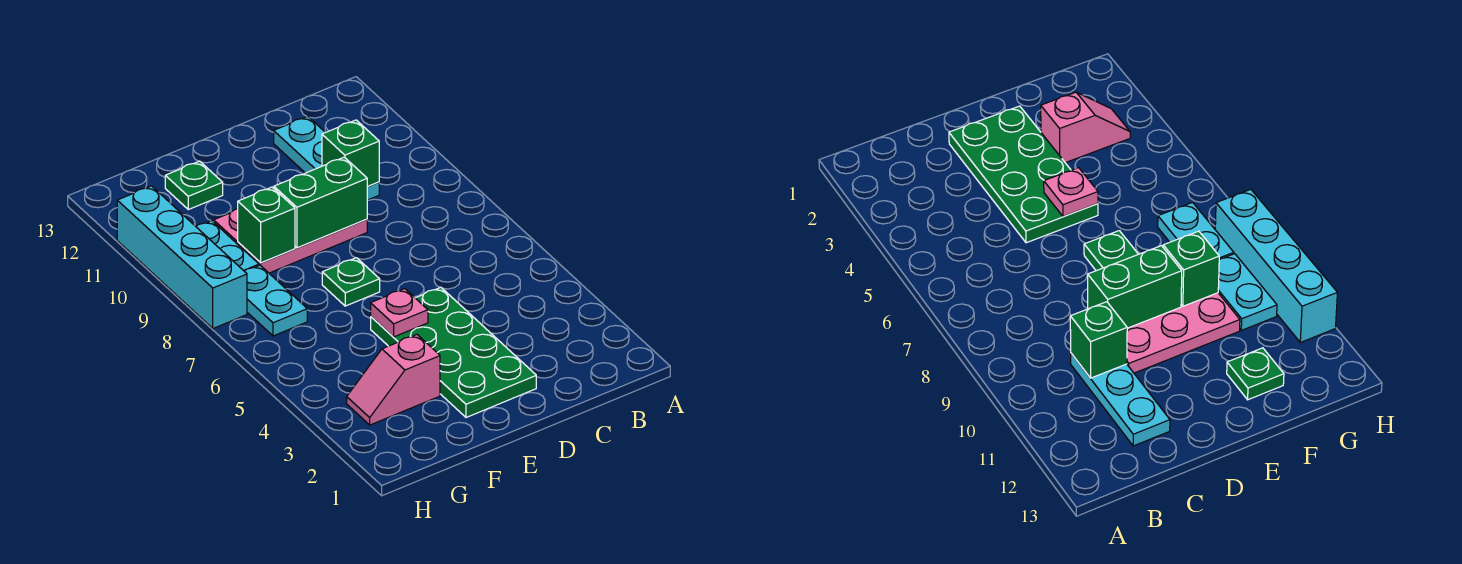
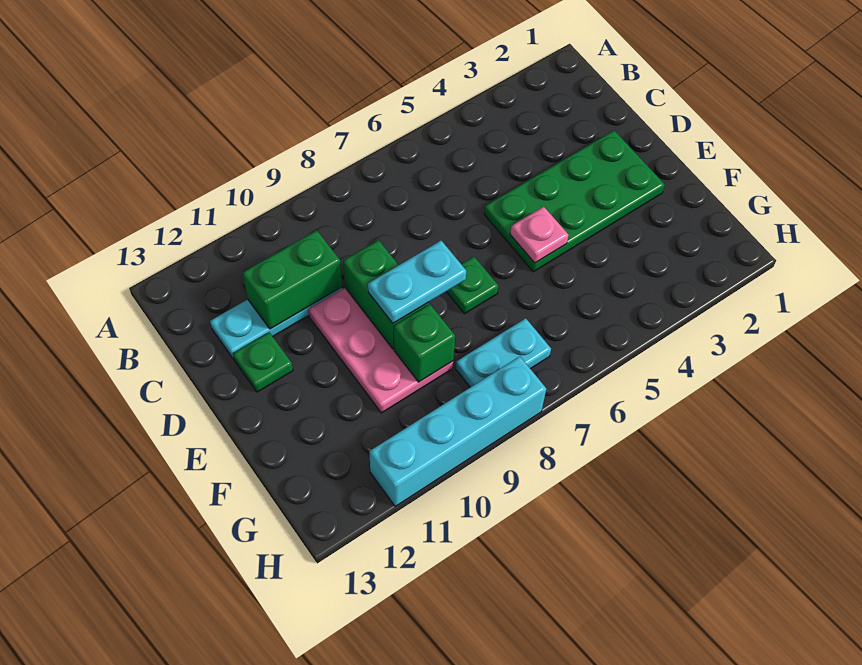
green brick C10 level 2 -> green brick C10:C11 level 2
pink slope F3:G3 level 1 top F -> none
green plate F12 level 1 -> green plate D12 level 1
cyan plate G9:G10 level 1 -> cyan plate E8:E9 level 3

